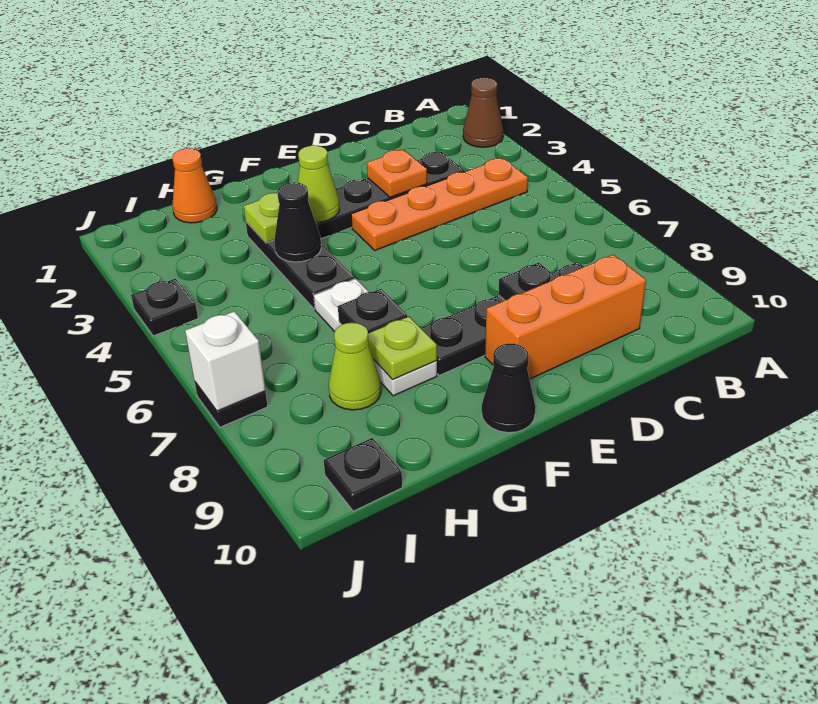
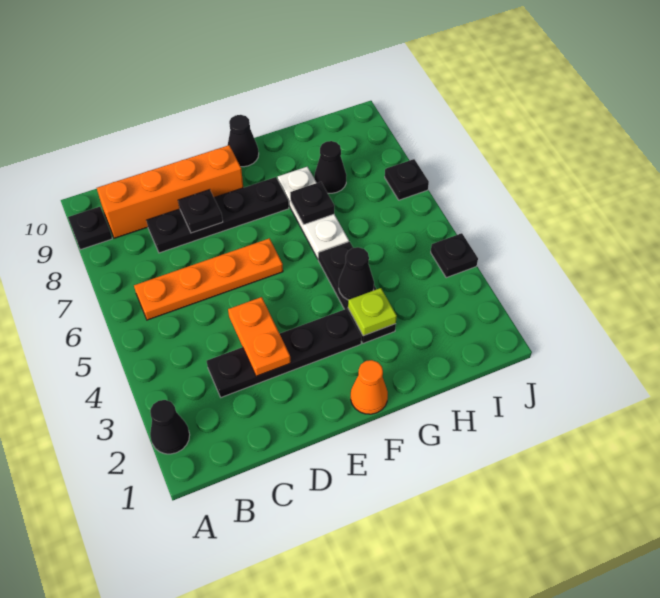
brown cone A2 level 1 -> black cone A2 level 1
orange plate B4:E4 level 1 -> orange plate B6:E6 level 1
orange brick C9:E9 level 1 -> orange brick B9:E9 level 1
orange plate D3 level 2 -> orange plate D3:D4 level 2
lime cone F3 level 2 -> none
lime plate G8 level 2 -> none
orange cone H1 level 1 -> orange cone F1 level 1
lime cone H8 level 1 -> black cone H8 level 1
black plate I10 level 1 -> black plate A9 level 1
white brick J7 level 2 -> none

